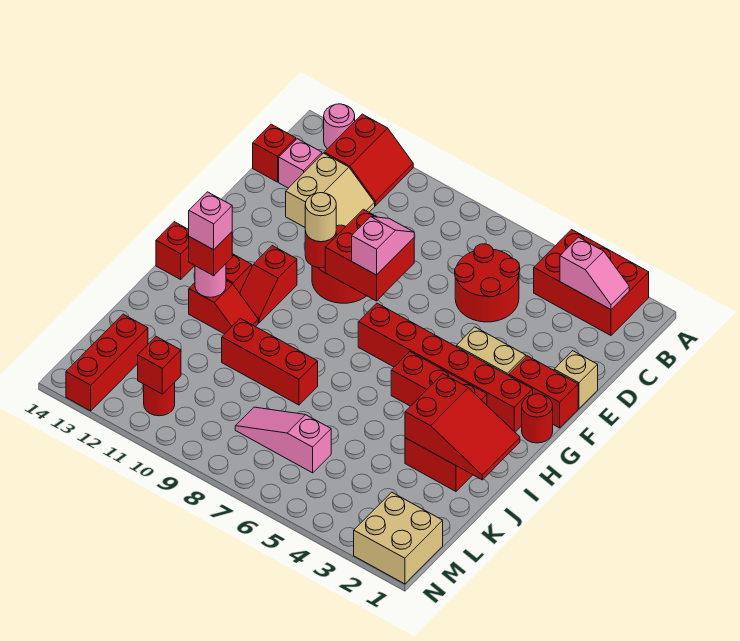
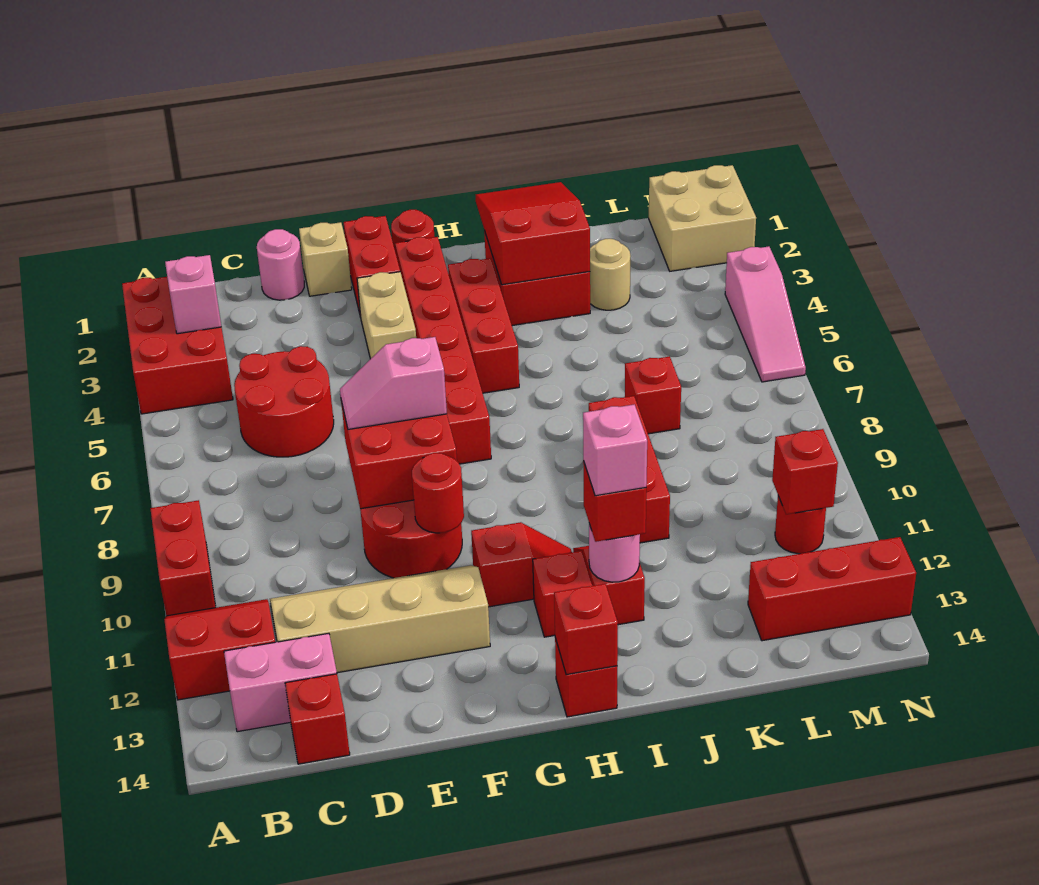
none -> red brick A9:A10 level 1
pink round brick A13 level 1 -> pink round brick D1 level 1
tan slope C11:D12 level 1 top 12 -> tan slope C11:F12 level 1 top 12
pink brick C13 level 1 -> pink brick B13:C13 level 1
tan round brick F10 level 3 -> tan round brick K3 level 1
none -> red brick H14 level 2
none -> red brick K7 level 1
pink slope L6:L8 level 1 top 6 -> pink slope N4:N6 level 1 top 4

